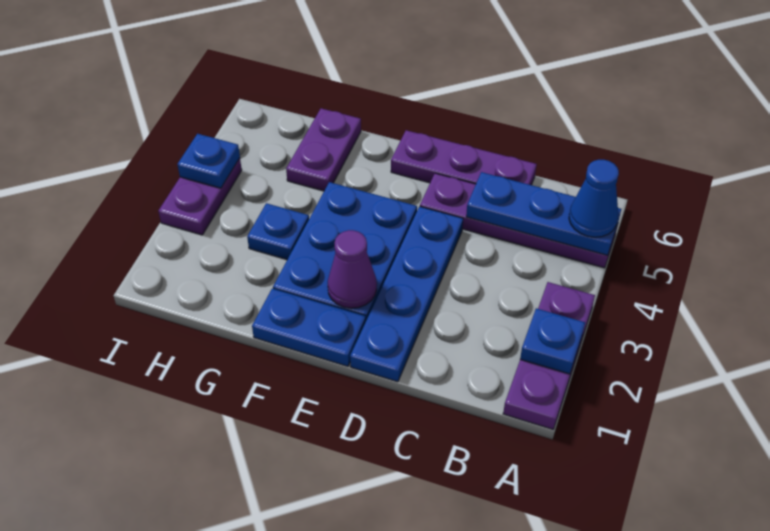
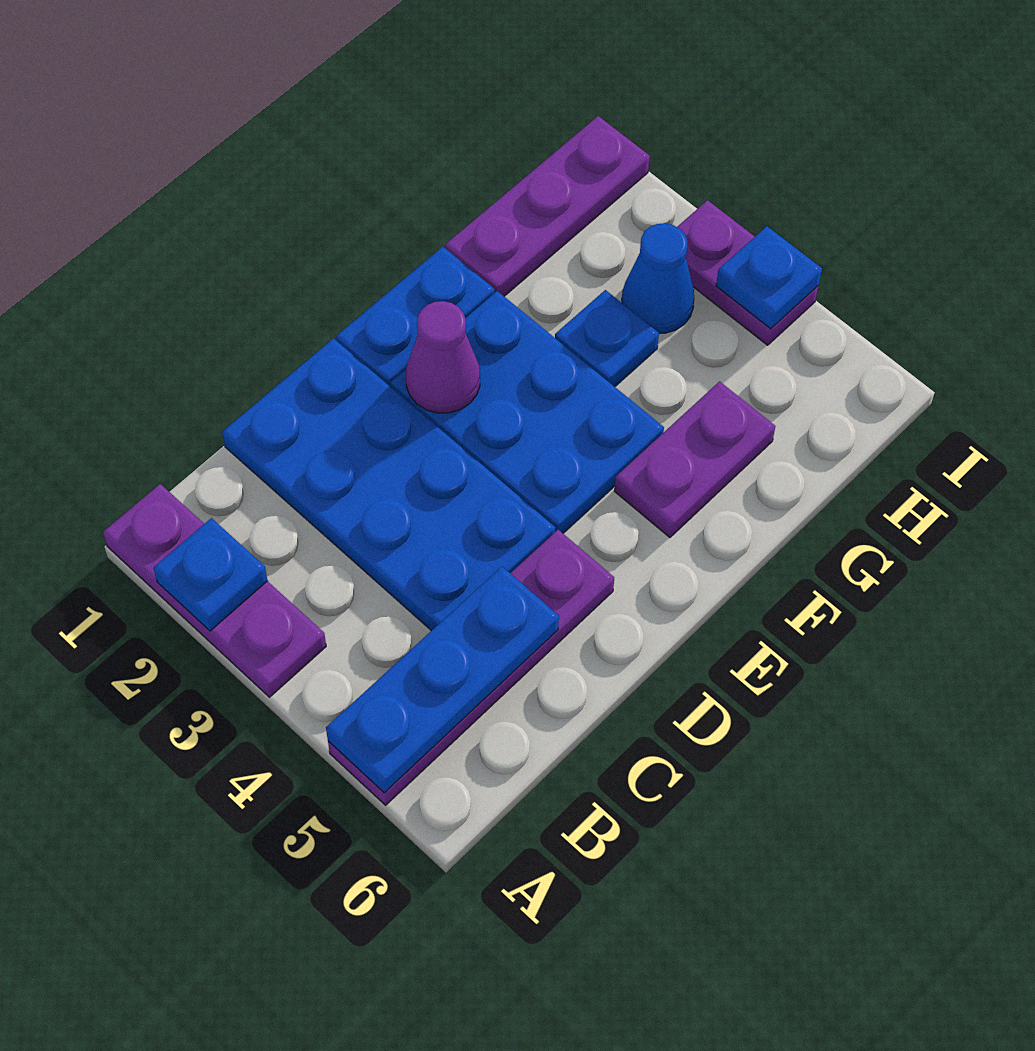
blue cone A5 level 3 -> blue cone H3 level 1
purple plate C6:E6 level 1 -> purple plate G1:I1 level 1
blue plate D1:D4 level 1 -> blue plate C1:D4 level 1
purple plate G5:G6 level 1 -> purple plate F5:G5 level 1

